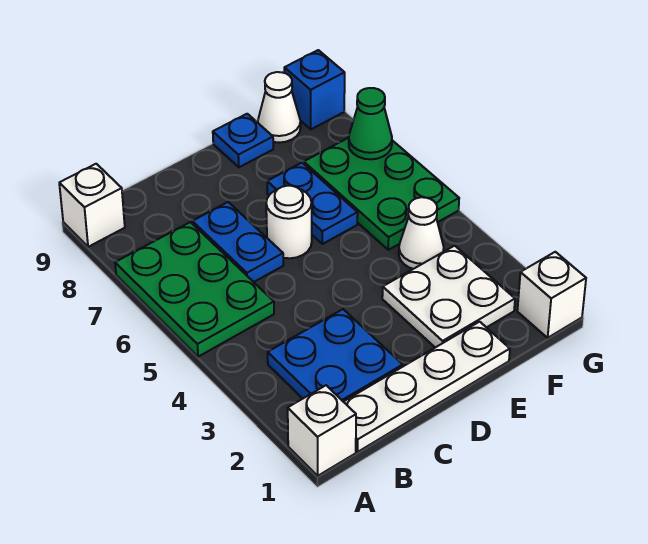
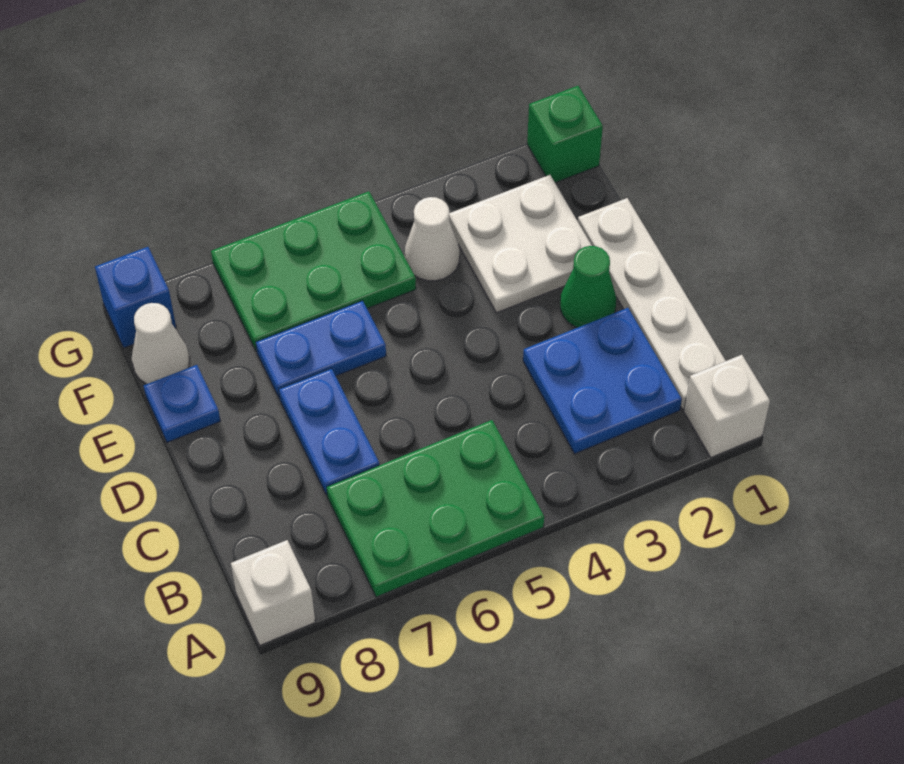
blue plate C6:C7 level 1 -> blue plate C7:D7 level 1
white round brick D6 level 1 -> none
white brick G1 level 1 -> green brick G1 level 1
green cone G7 level 2 -> green cone D2 level 1

